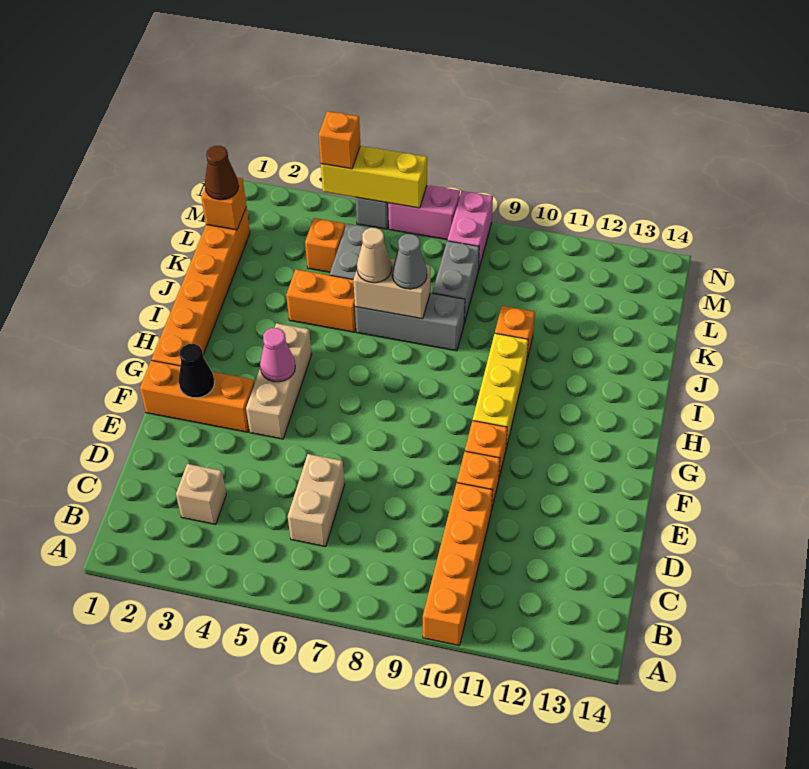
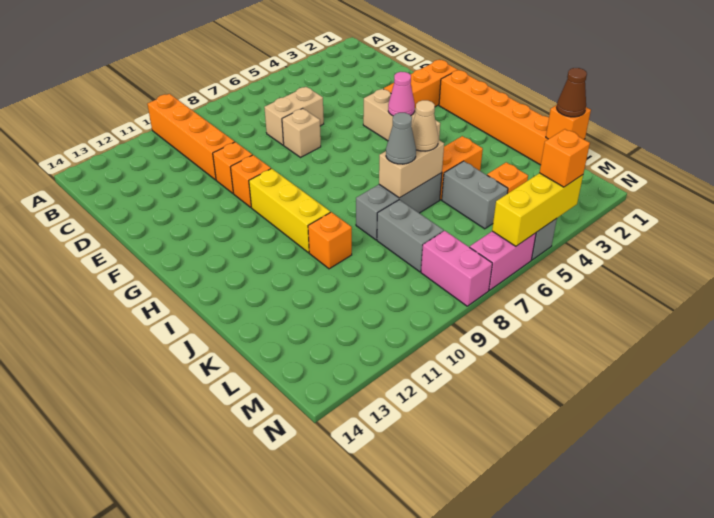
tan brick C3 level 1 -> tan brick E7 level 1
tan brick C6:D6 level 1 -> tan brick D6:D7 level 1
black cone F2 level 2 -> none

